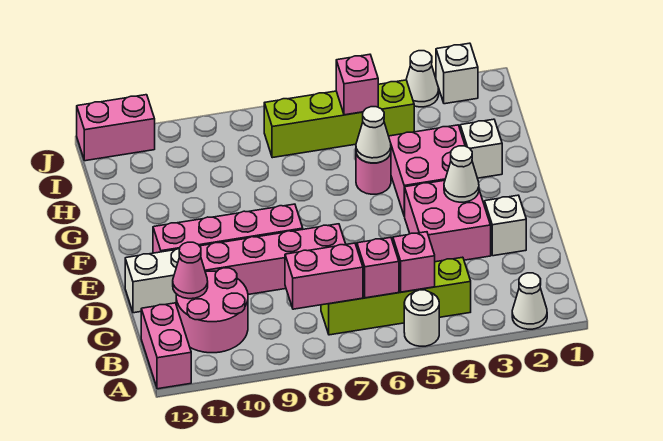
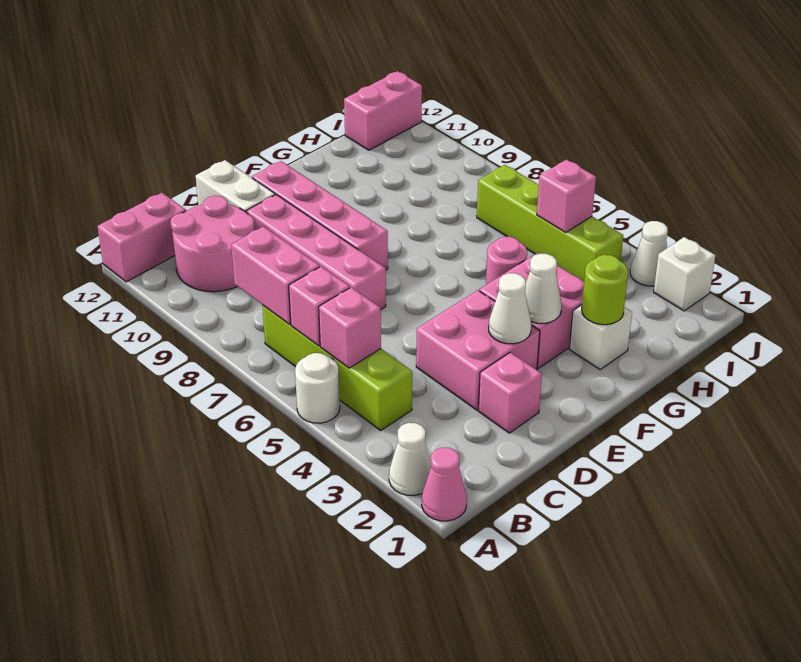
pink cone C11 level 2 -> pink cone A1 level 1
white brick D2 level 1 -> pink brick D2 level 1
none -> lime round brick G2 level 2
white cone G5 level 2 -> white cone F3 level 2
pink brick J11:J12 level 1 -> pink brick I12:J12 level 1

